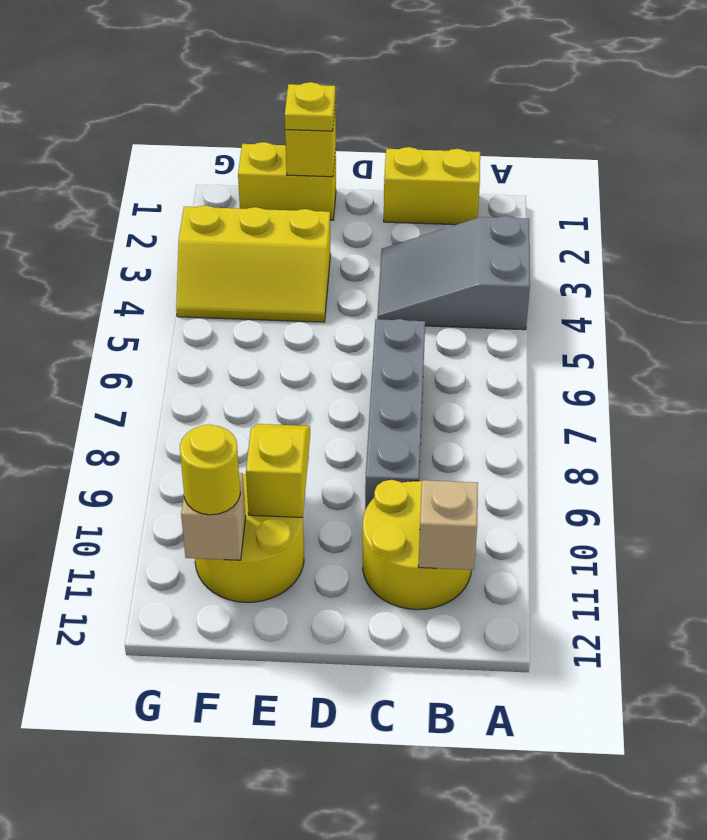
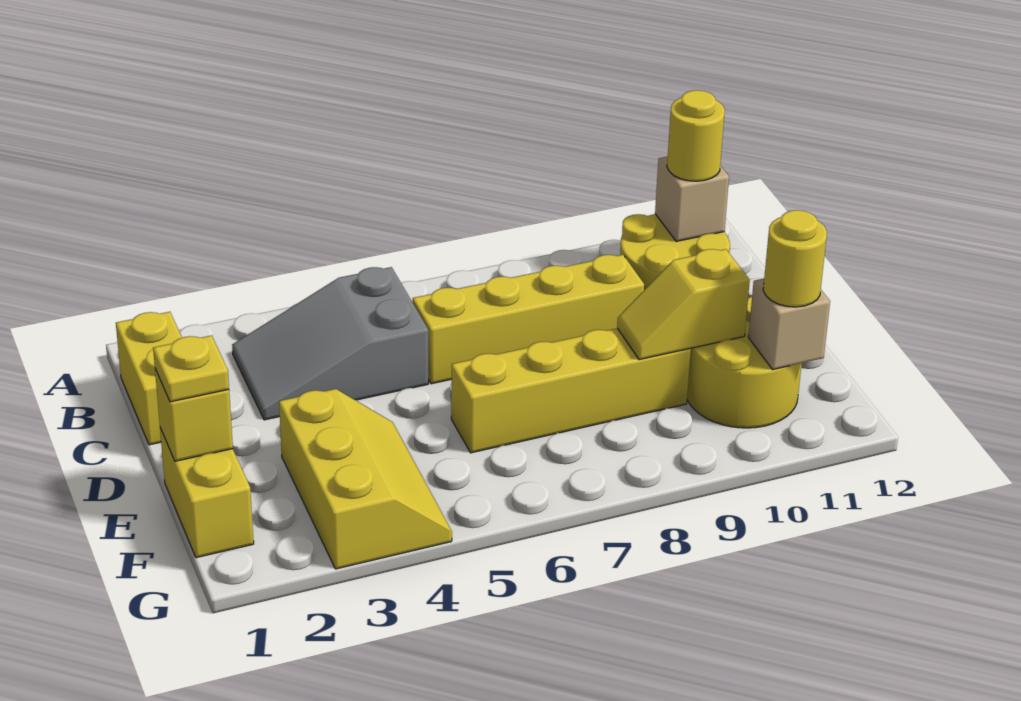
grey slope A3:C4 level 1 top A -> grey slope B3:C5 level 1 top 5
none -> yellow round brick B11 level 3
grey brick C6:C9 level 1 -> yellow brick C6:C9 level 1
none -> yellow brick E6:E9 level 1

